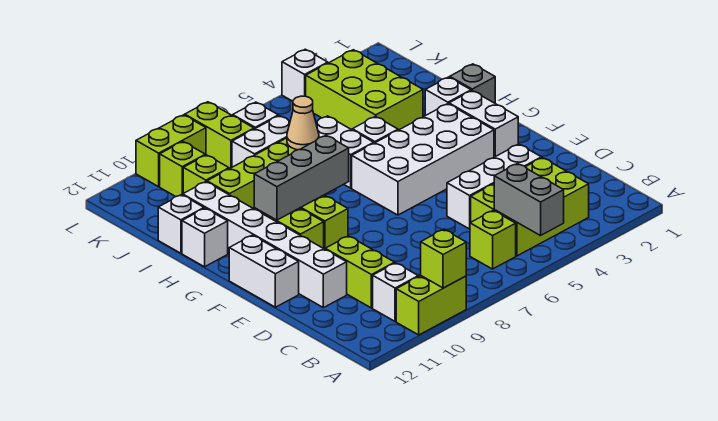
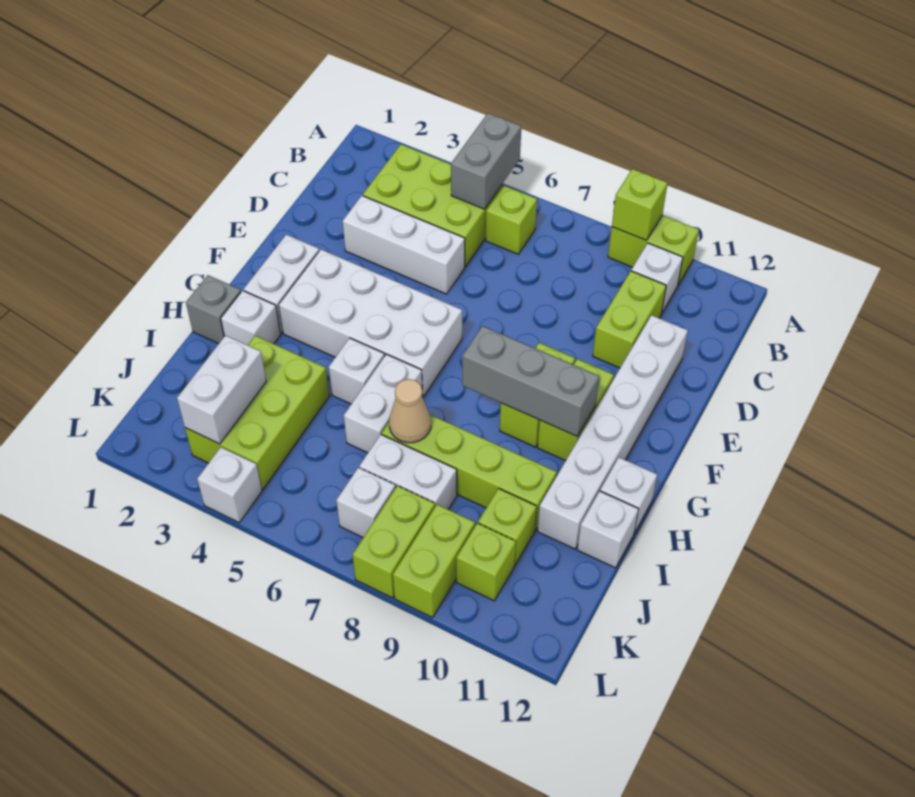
white brick E12:F12 level 1 -> white brick J3:K3 level 2
lime brick L9:L10 level 1 -> lime brick K9:L9 level 1

